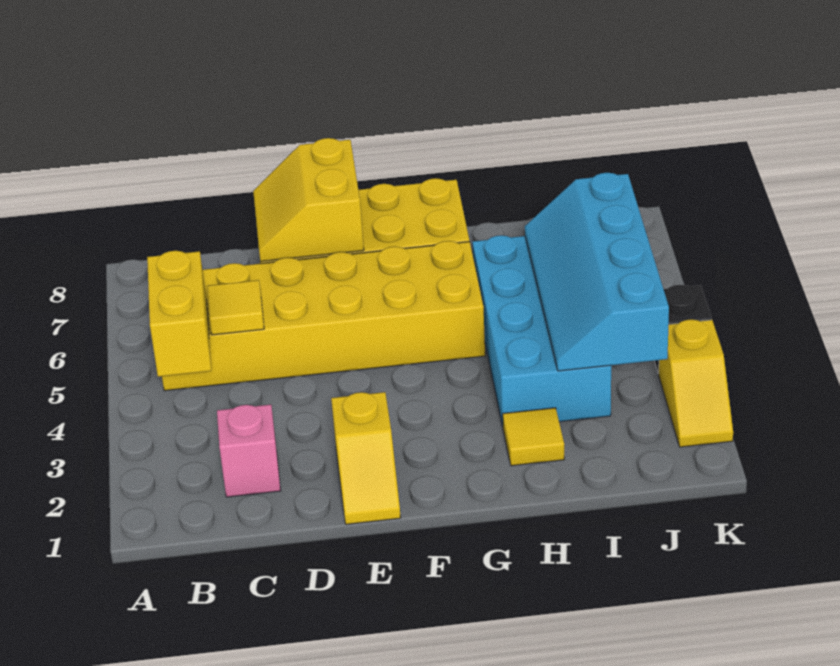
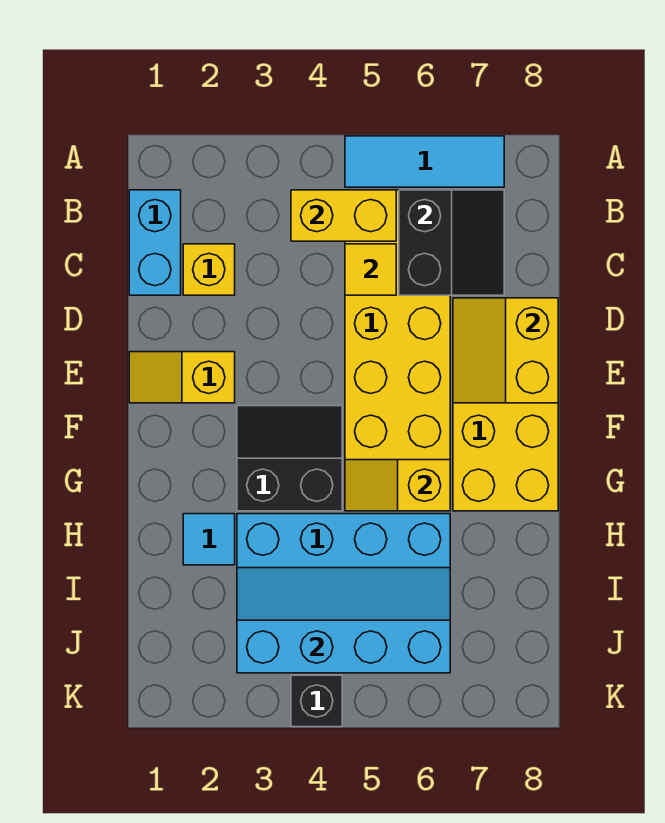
none -> cyan tile A5:A7 level 1
none -> cyan brick B1:C1 level 1
none -> black slope B6:C7 level 2 top 6
pink brick C2 level 1 -> yellow brick C2 level 1
yellow slope D7:E8 level 2 top E -> yellow slope D7:E8 level 2 top 8
none -> black slope F3:G4 level 1 top G
yellow tile H2 level 1 -> cyan tile H2 level 1
yellow slope K2:K3 level 1 top 3 -> yellow slope G5:G6 level 2 top 6

